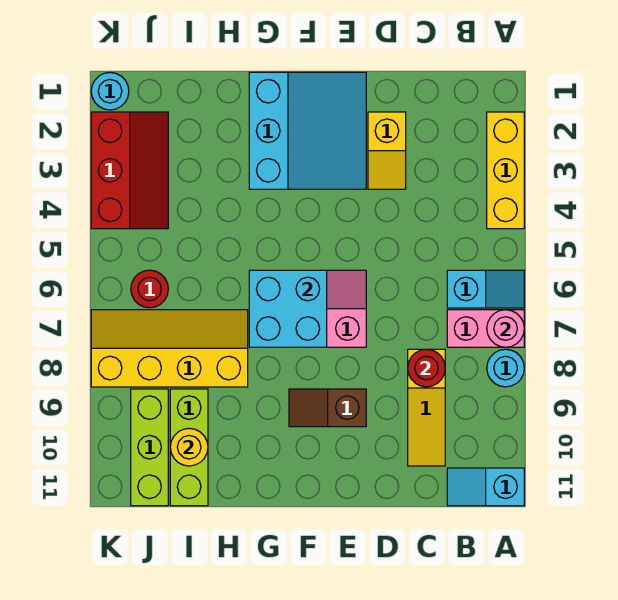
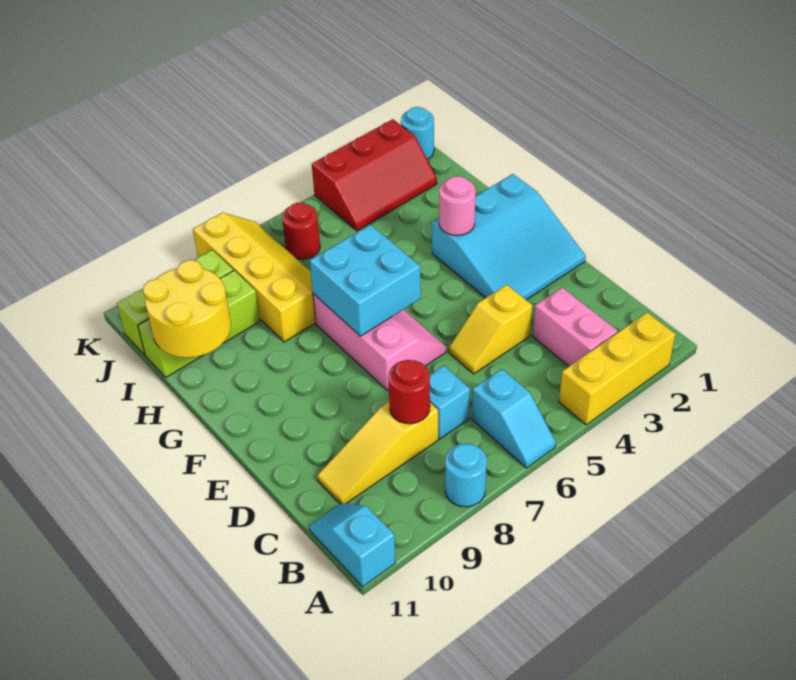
pink brick A7:B7 level 1 -> pink brick B3:C3 level 1
pink round brick A7 level 2 -> pink round brick G3 level 2
none -> cyan brick C7 level 1
yellow slope D2:D3 level 1 top 2 -> yellow slope D4:D5 level 1 top 4
brown slope E9:F9 level 1 top E -> none
yellow round brick I10 level 2 -> yellow round brick H10:I11 level 2

